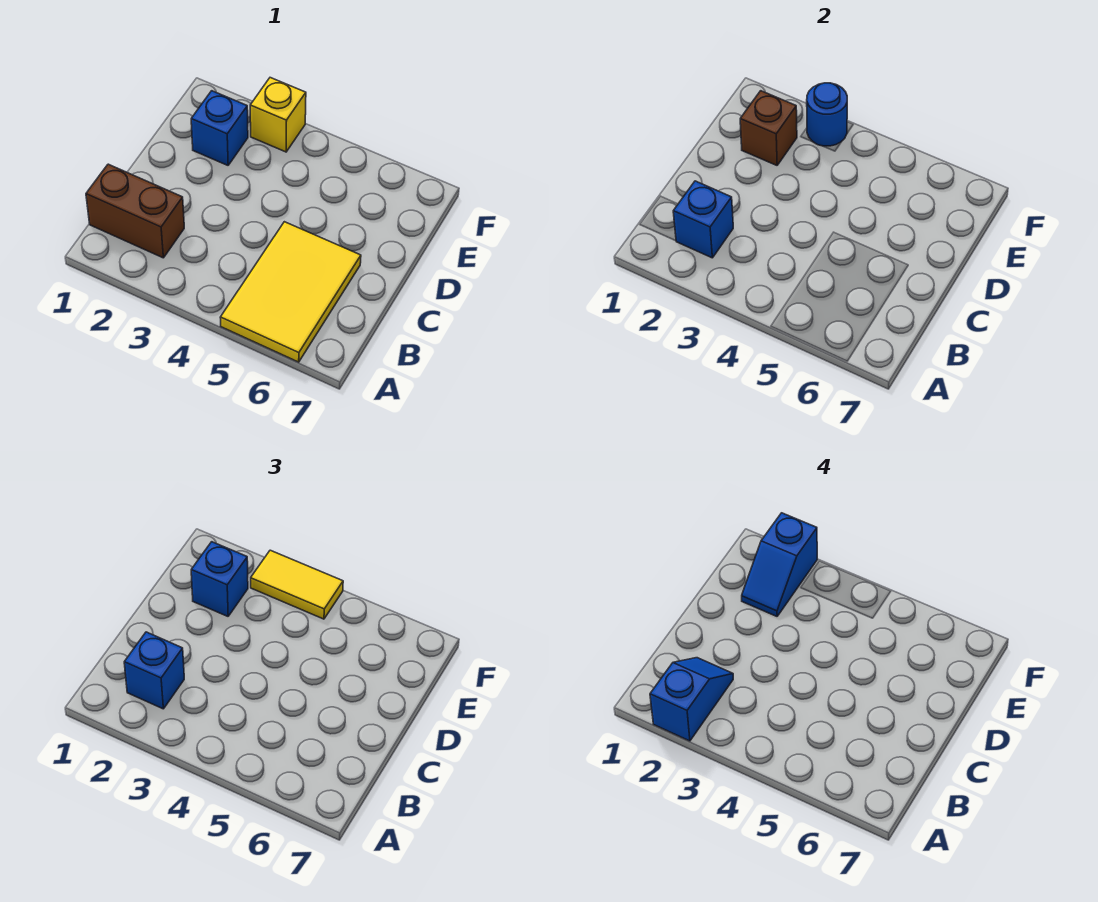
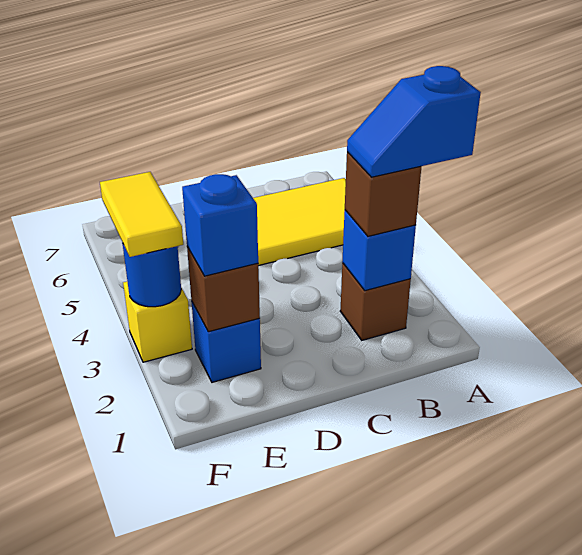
brown brick B1:B2 level 1 -> brown brick B2 level 1
blue brick B2 level 3 -> brown brick B2 level 3
blue slope E2:F2 level 4 top F -> none

